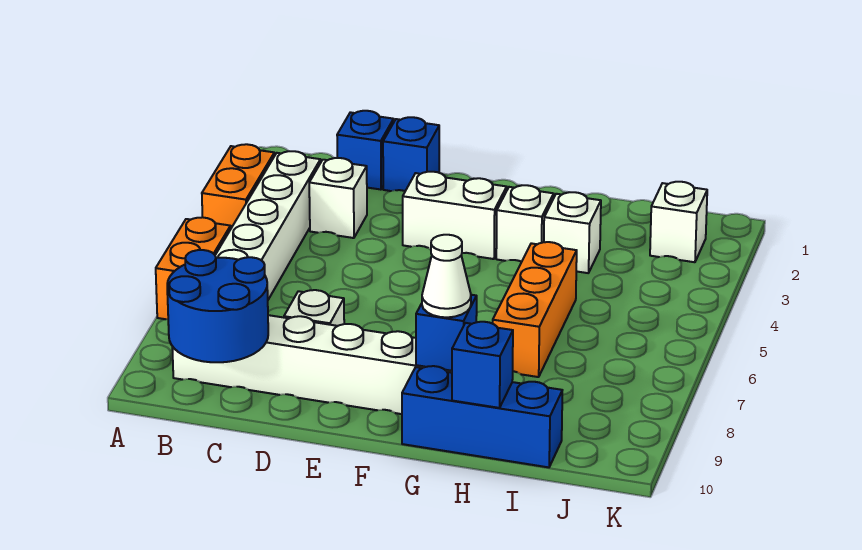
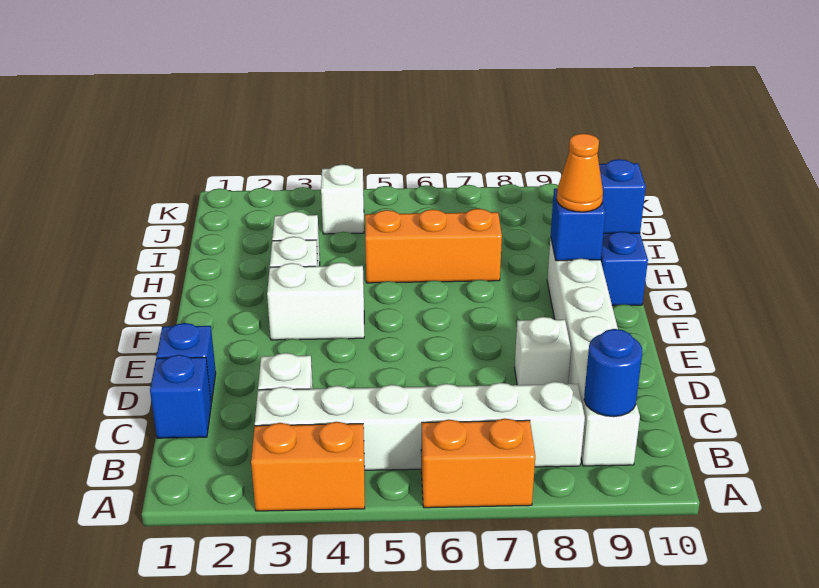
blue round brick B9:C10 level 2 -> blue round brick B9 level 2
white brick E3:F3 level 1 -> white brick F3:F4 level 1
white cone G9 level 3 -> orange cone G9 level 3
white brick J2 level 1 -> white brick J4 level 1

